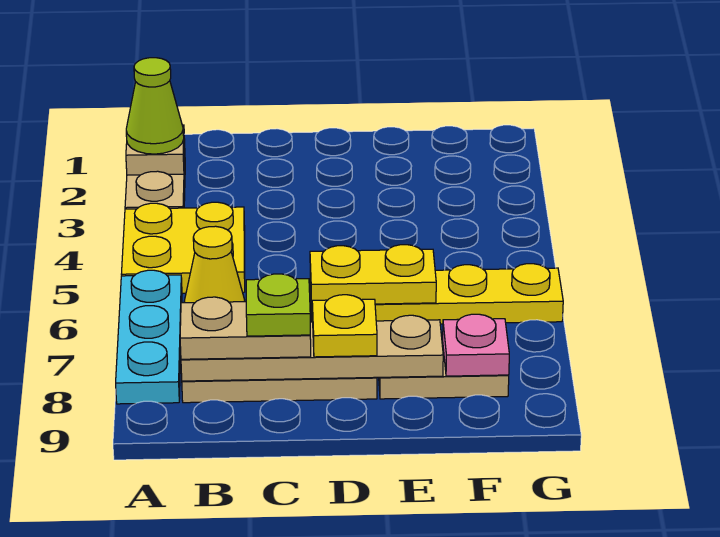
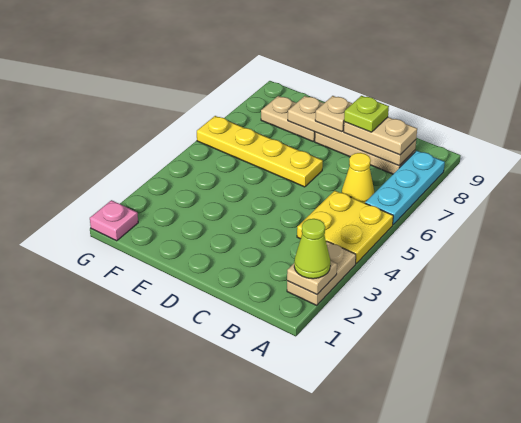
yellow plate D6:E6 level 2 -> none
yellow plate D8 level 3 -> tan plate D8 level 3
pink plate F8 level 2 -> pink plate G1 level 1

